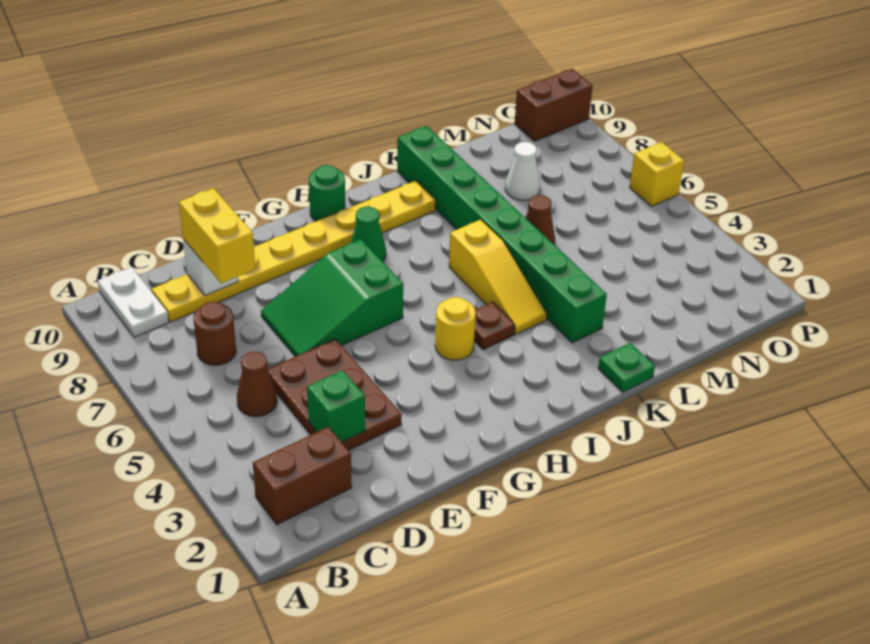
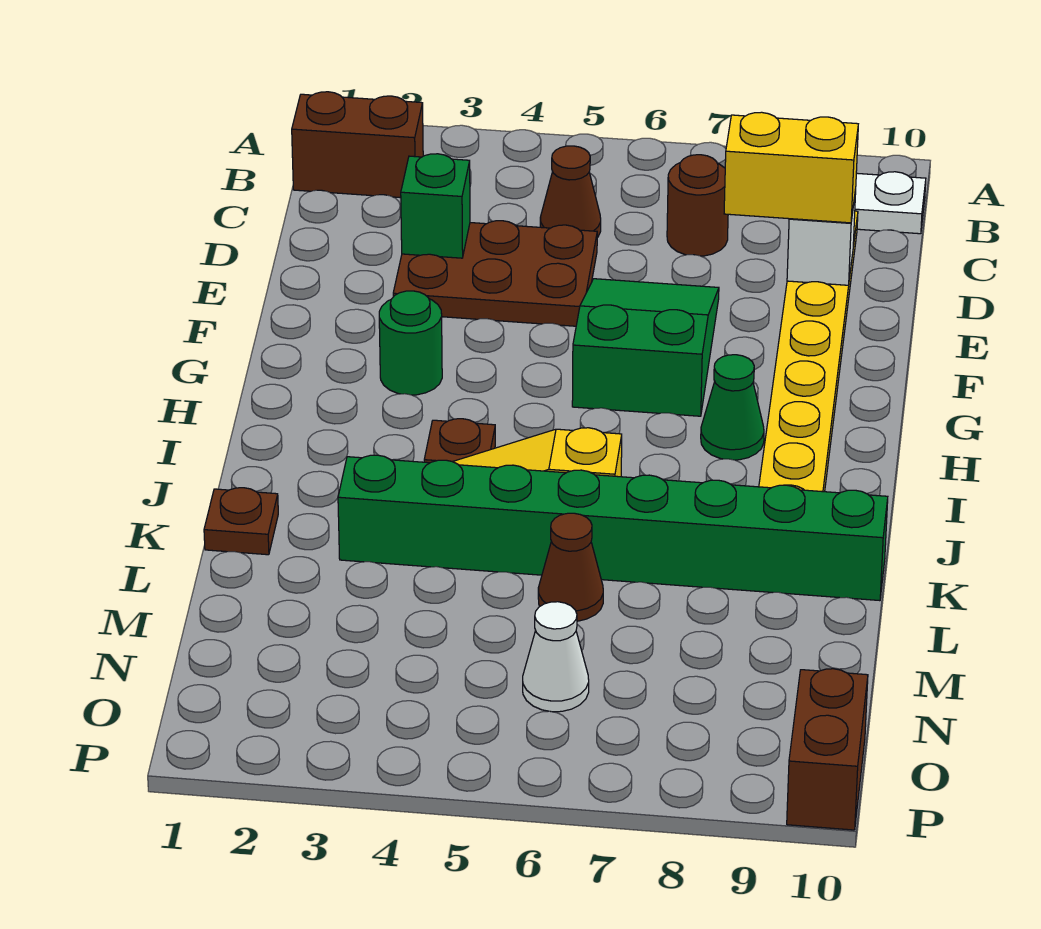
brown brick B2:C2 level 1 -> brown brick B1:B2 level 1
yellow round brick H4 level 1 -> none
green round brick H10 level 1 -> green round brick G3 level 1
green plate K1 level 1 -> brown plate K1 level 1
white cone M8 level 1 -> white cone N6 level 1
yellow brick P6 level 1 -> none

